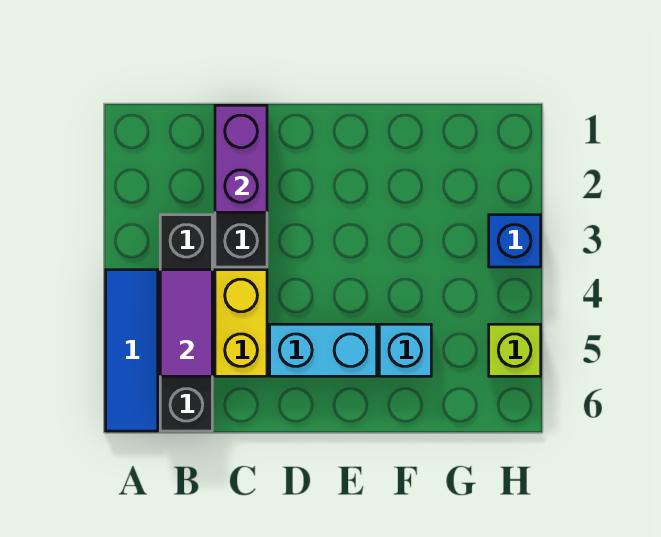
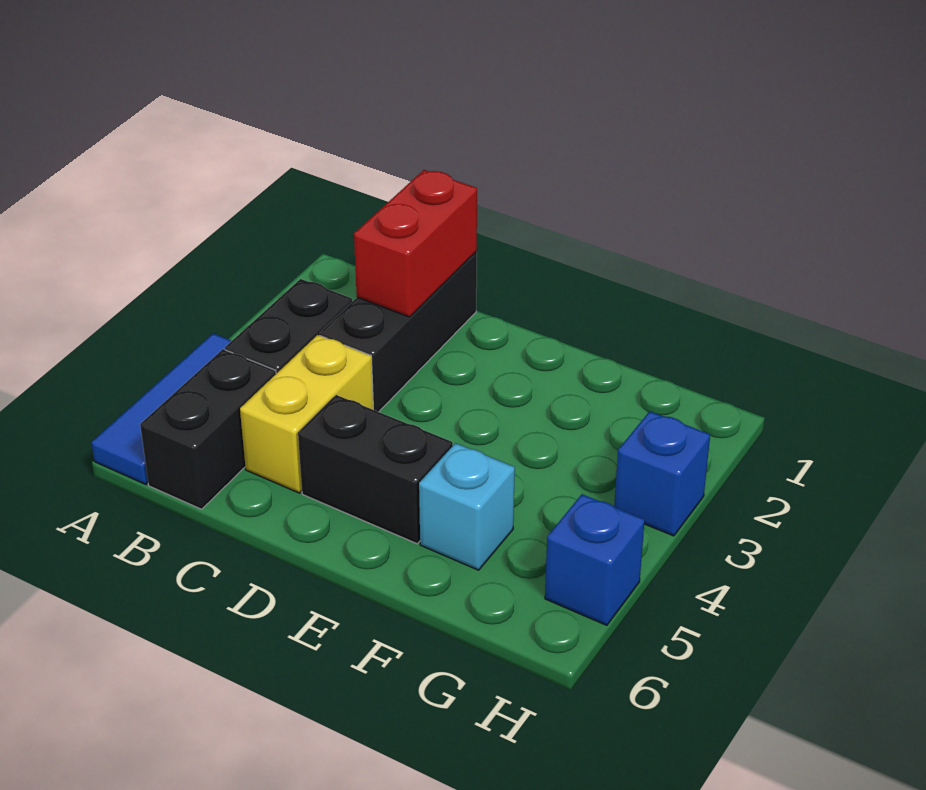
purple tile B4:B5 level 2 -> none
purple brick C1:C2 level 2 -> red brick C1:C2 level 2
cyan brick D5:E5 level 1 -> black brick D5:E5 level 1
lime brick H5 level 1 -> blue brick H5 level 1

